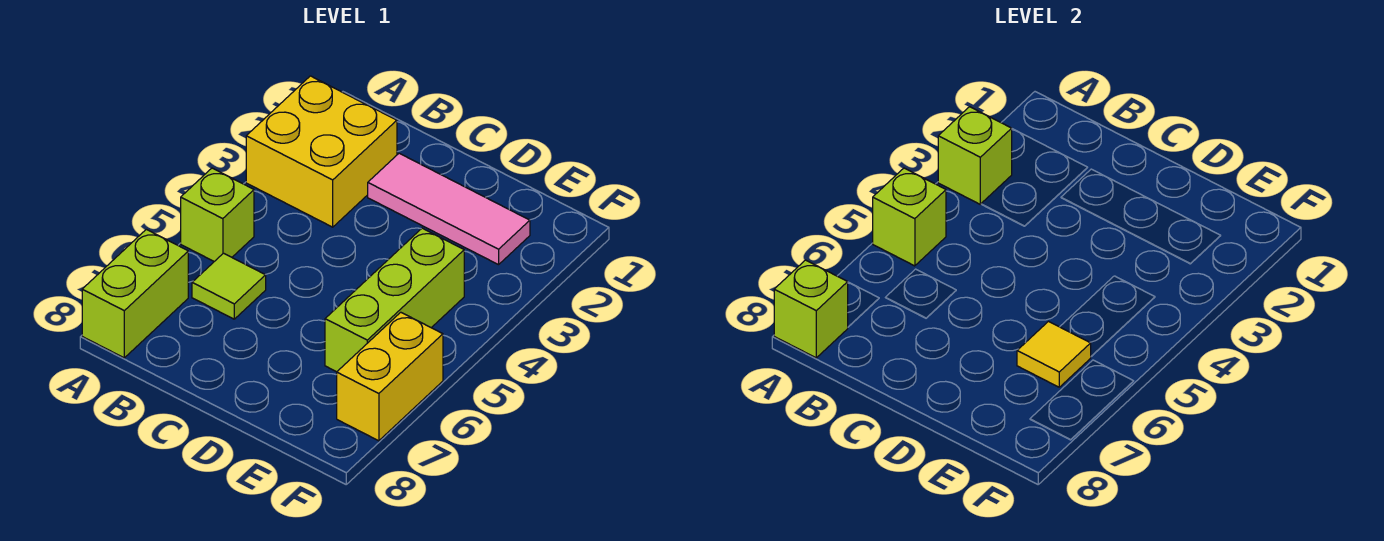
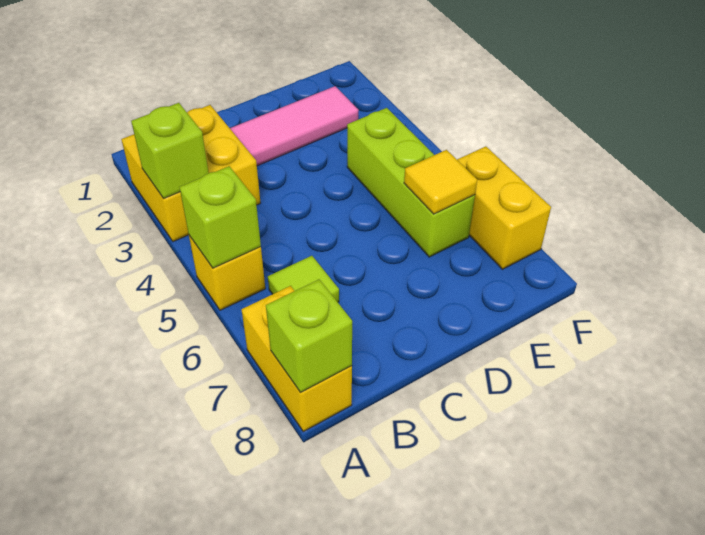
lime brick A5 level 1 -> yellow brick A5 level 1
lime brick A7:A8 level 1 -> yellow brick A7:A8 level 1

